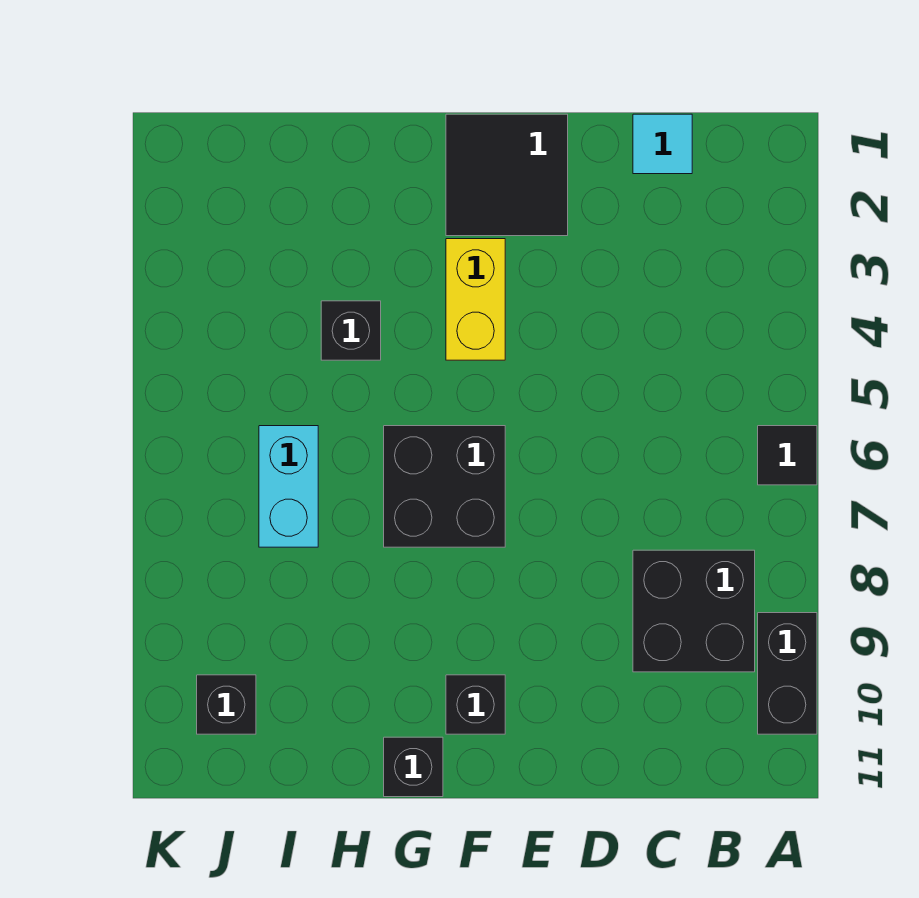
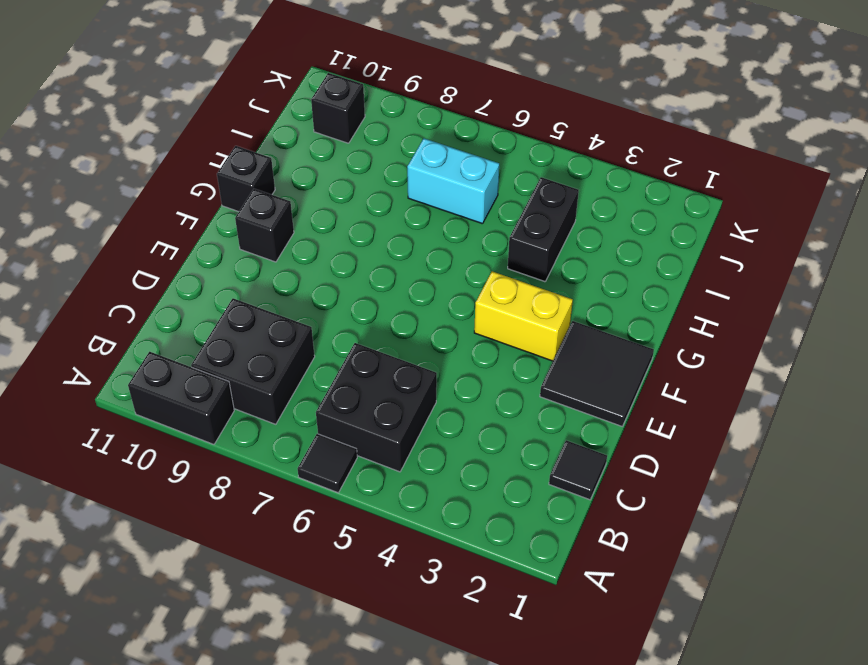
cyan tile C1 level 1 -> black tile C1 level 1
black brick F6:G7 level 1 -> black brick B5:C6 level 1
black brick H4 level 1 -> black brick H4:I4 level 1

